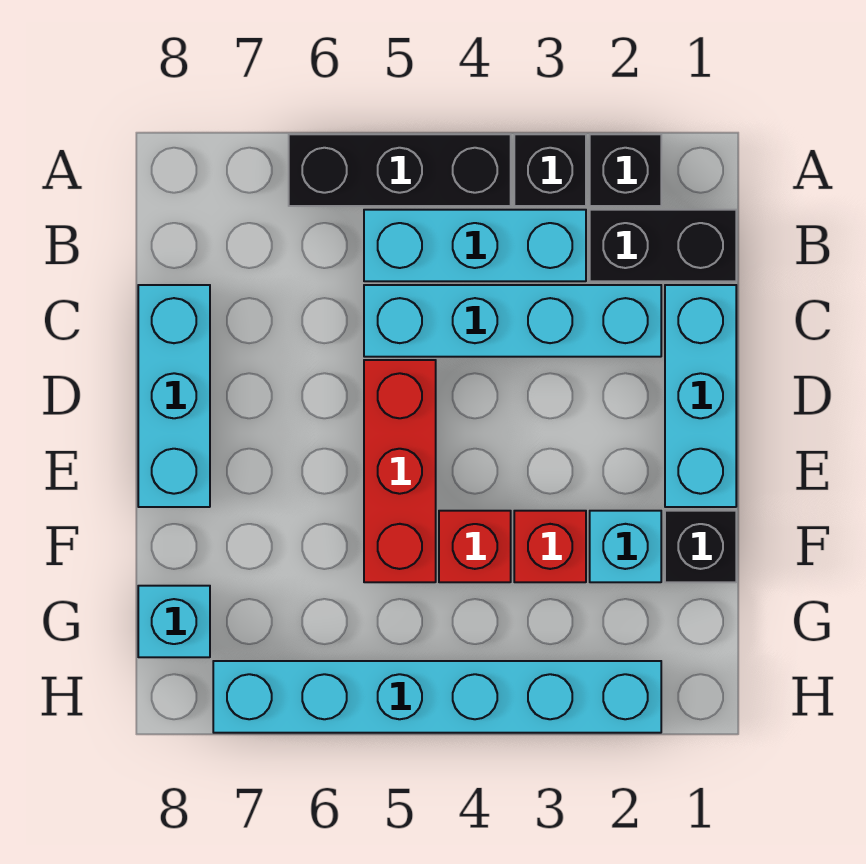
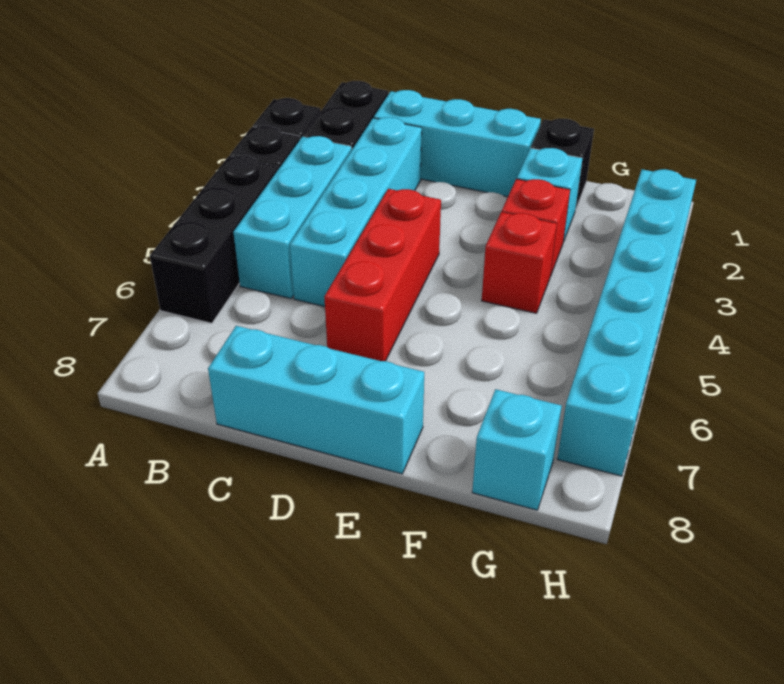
red brick D5:F5 level 1 -> red brick D4:D6 level 1

